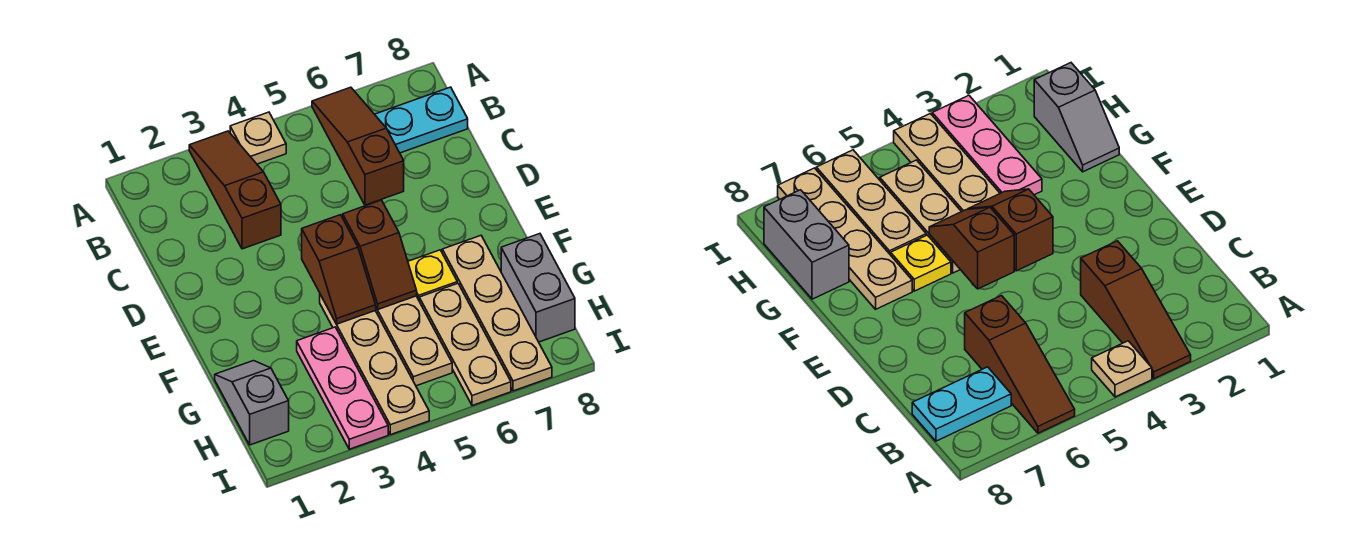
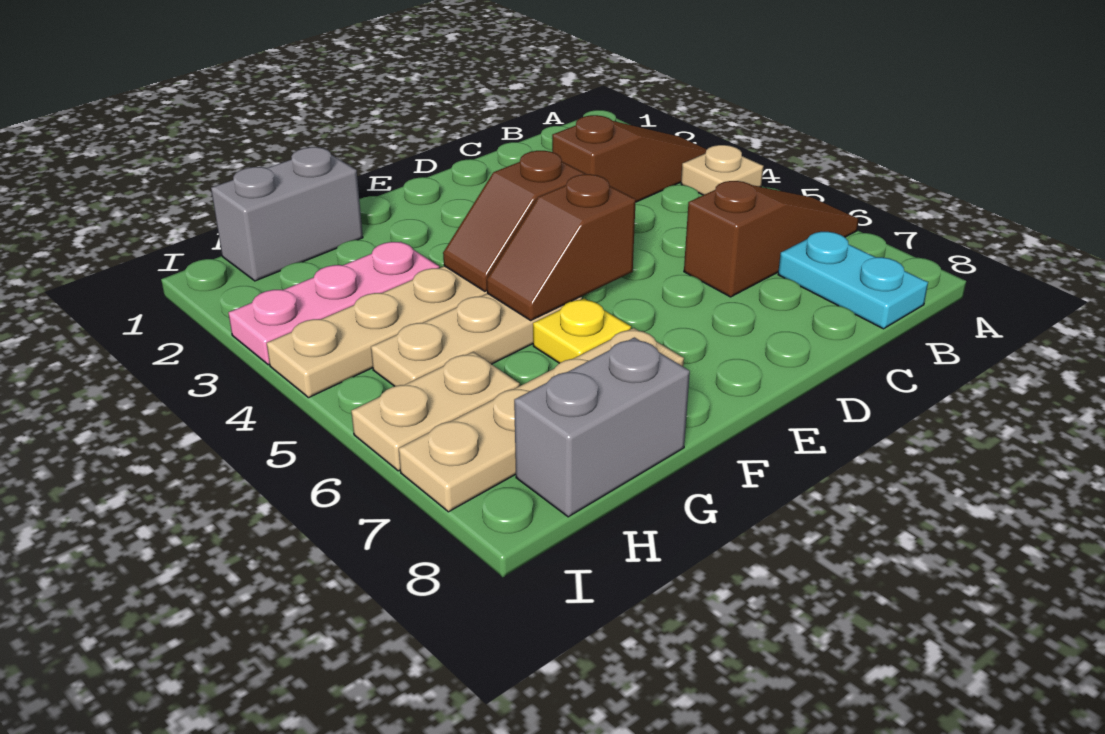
grey slope G1:H1 level 1 top H -> grey brick G1:H1 level 1
tan plate G6:I6 level 1 -> tan plate H6:I6 level 1

